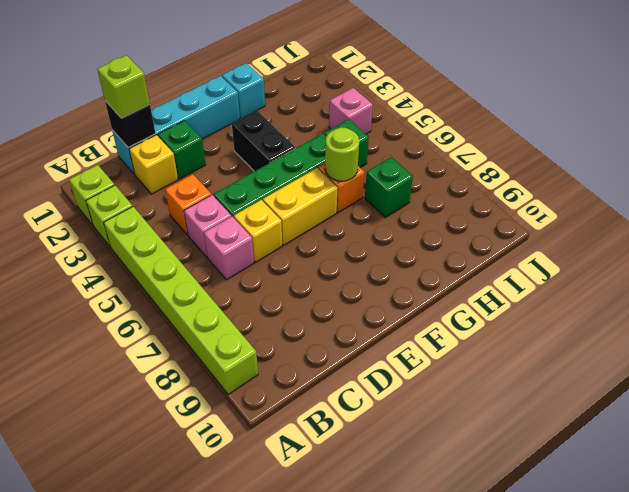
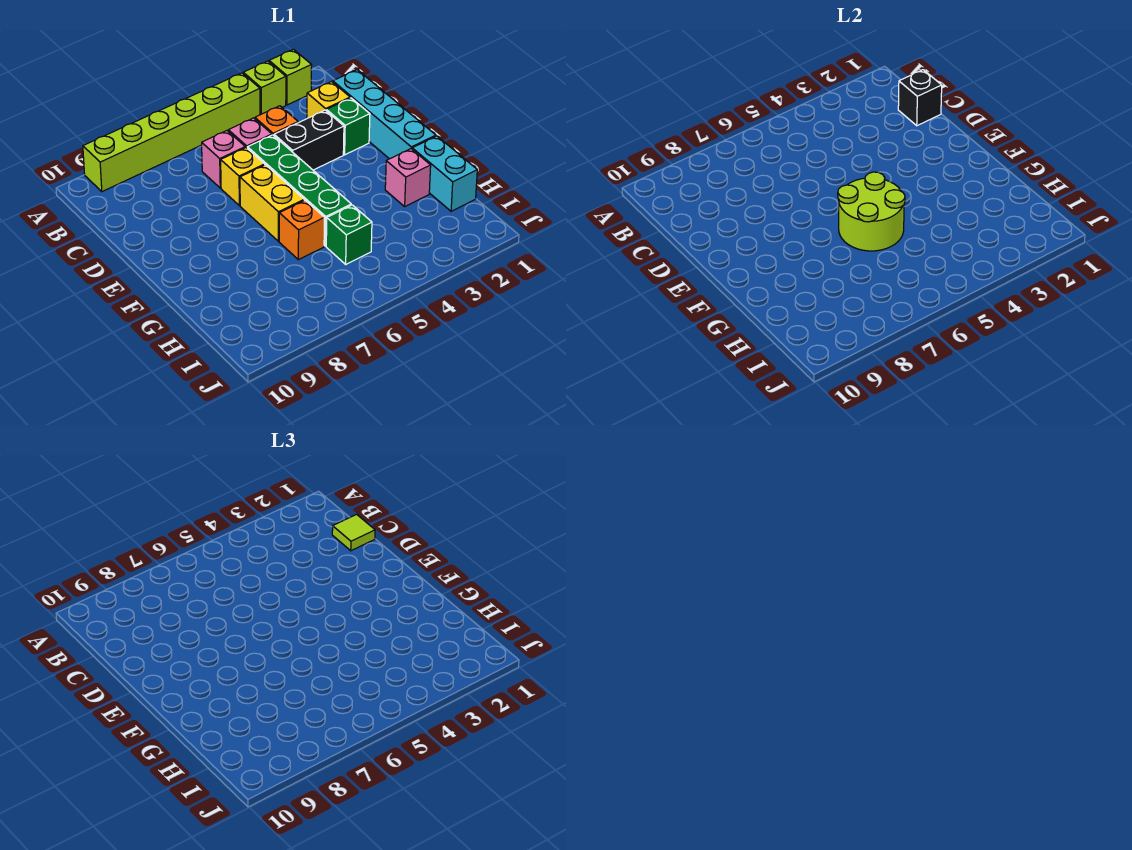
lime brick C1 level 3 -> lime tile C1 level 3
black brick F3:F4 level 1 -> black brick D3:D4 level 1
cyan brick G1 level 1 -> cyan brick G1:H1 level 1
lime round brick G6 level 2 -> lime round brick F5:G6 level 2
green brick H7 level 1 -> none
pink brick I4 level 1 -> pink brick G2 level 1

